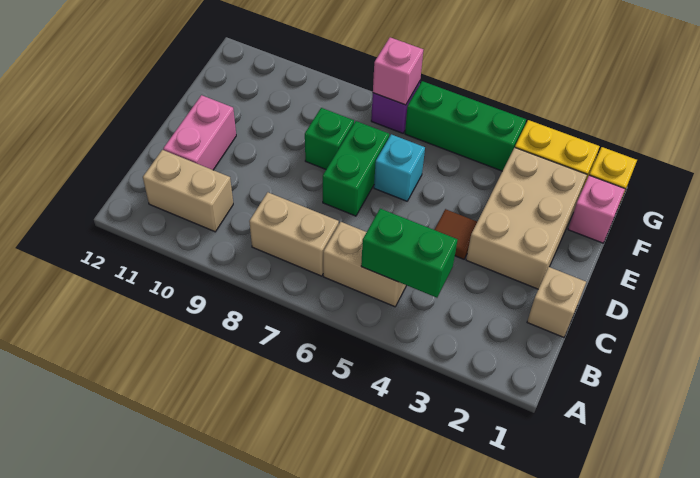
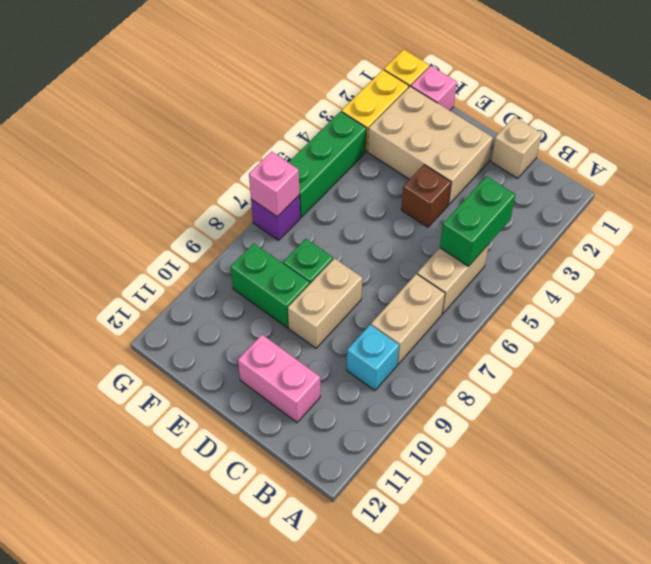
tan brick B10:B11 level 1 -> tan brick D8:D9 level 1
brown tile D4 level 1 -> brown brick D4 level 1
green brick D7:E7 level 1 -> green brick E9:F9 level 1
cyan brick E6 level 1 -> cyan brick B9 level 1

